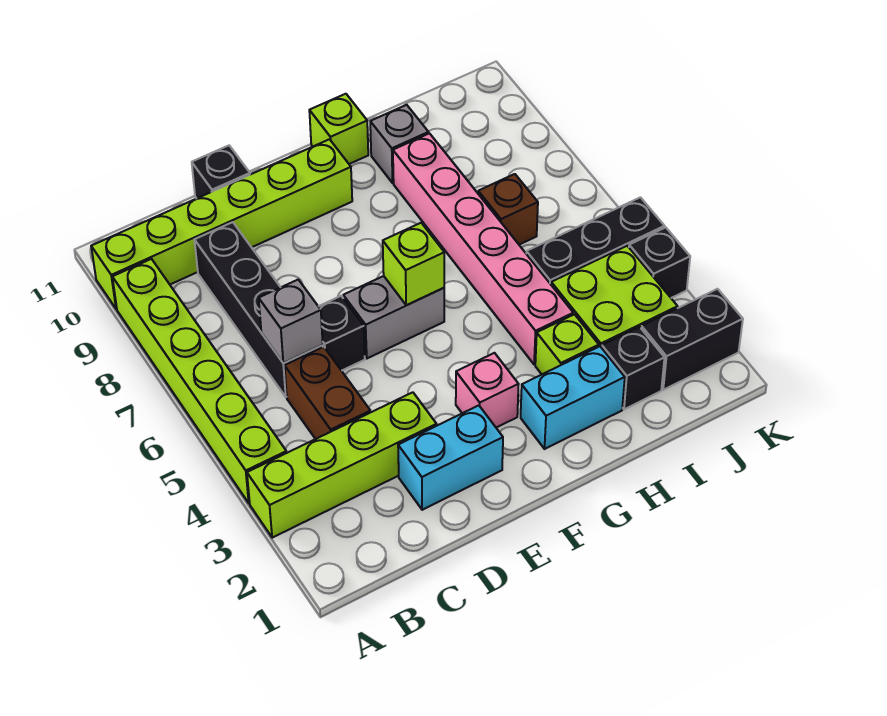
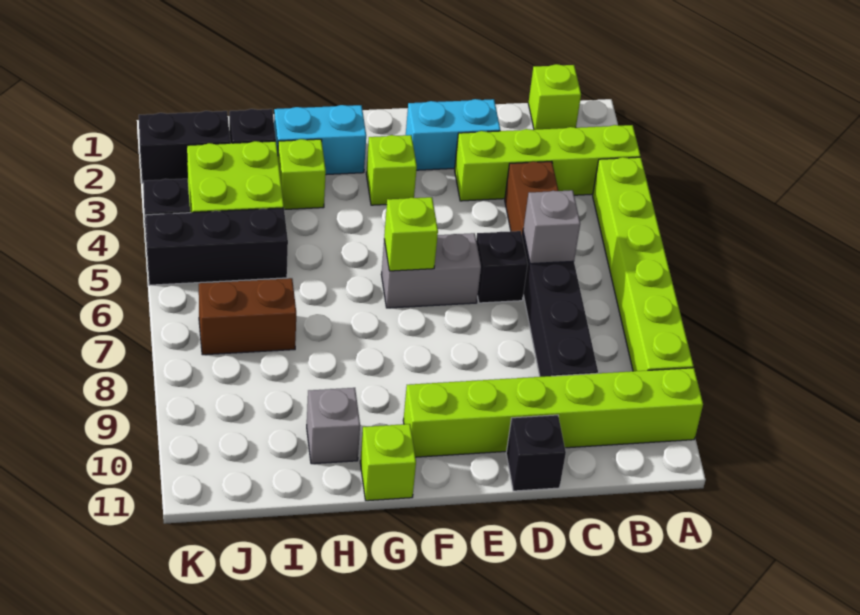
none -> lime brick B1 level 1
pink brick F3 level 1 -> lime brick F3 level 1
pink brick H4:H9 level 1 -> none
brown brick I7 level 1 -> brown brick I7:J7 level 1

